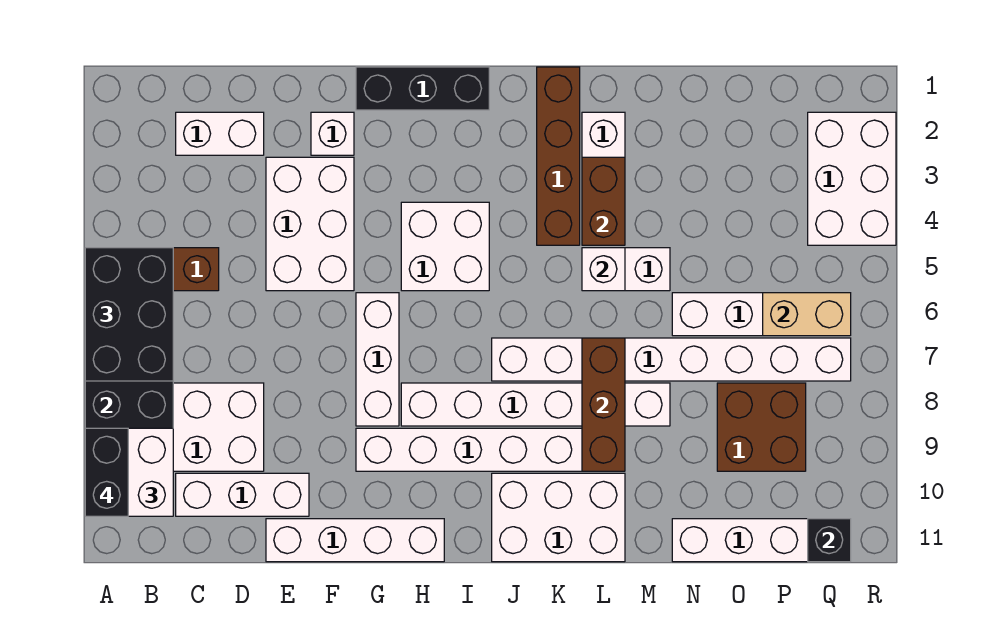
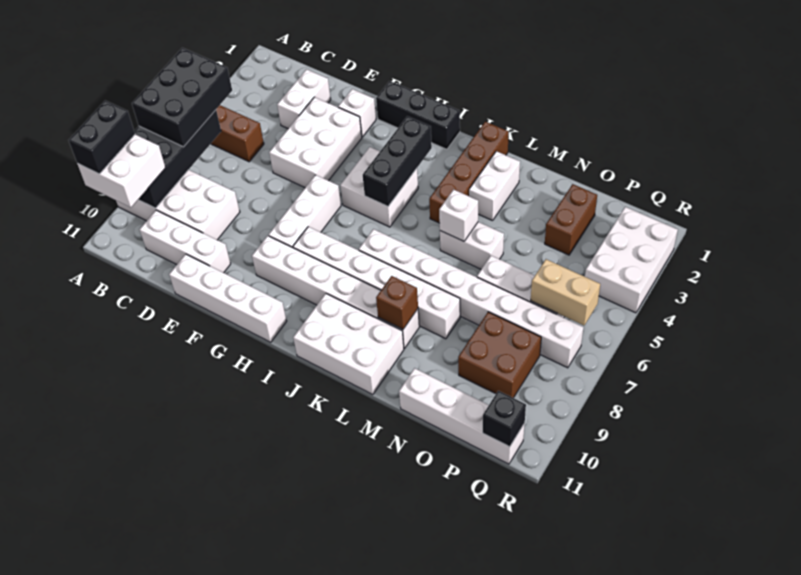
white brick C2:D2 level 1 -> white brick D2:D3 level 1
none -> black brick I3:I5 level 2
brown brick L3:L4 level 2 -> brown brick O2:O3 level 1
brown brick L7:L9 level 2 -> brown brick L9 level 2

